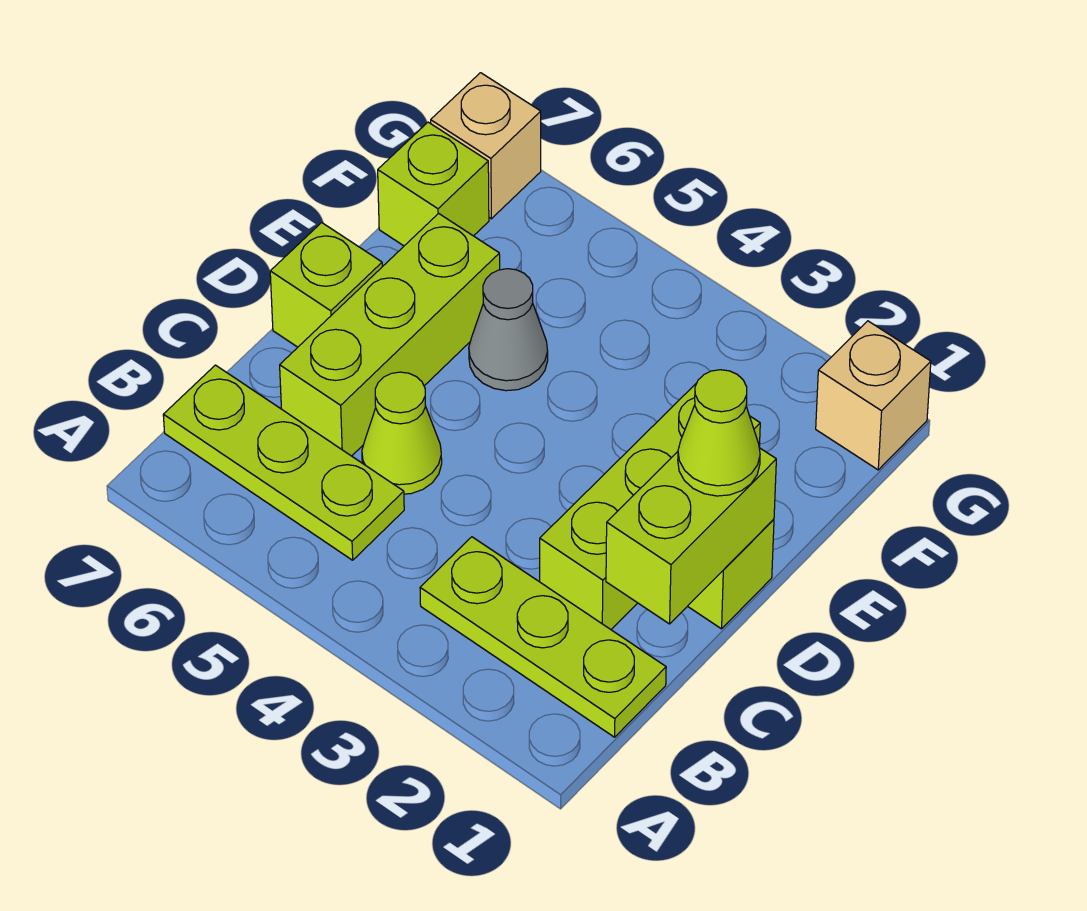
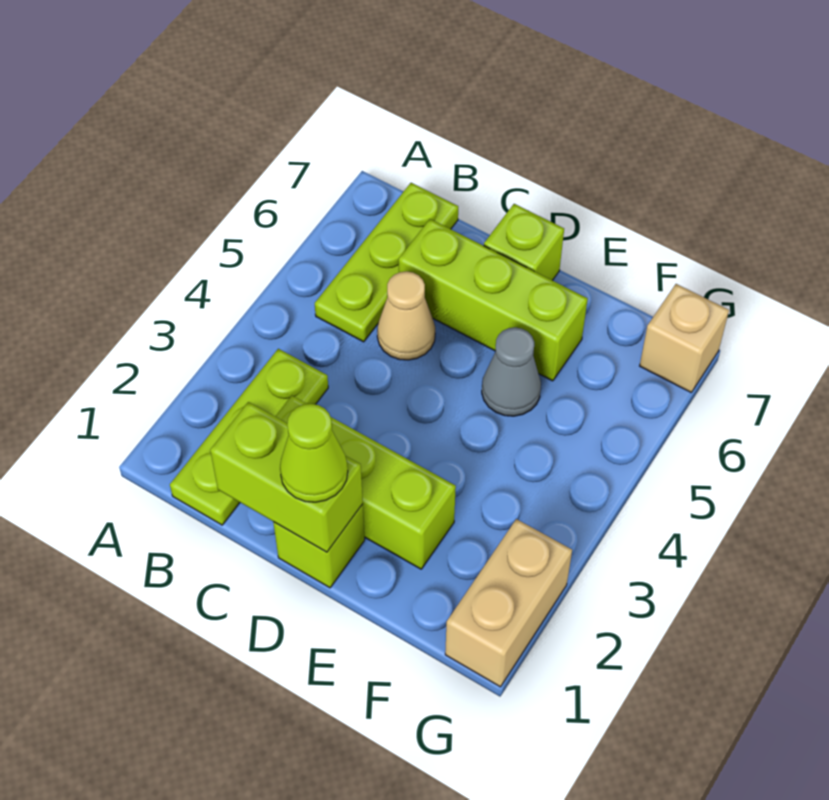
lime cone C5 level 1 -> tan cone C5 level 1
lime brick F7 level 1 -> none
tan brick G1 level 1 -> tan brick G1:G2 level 1

